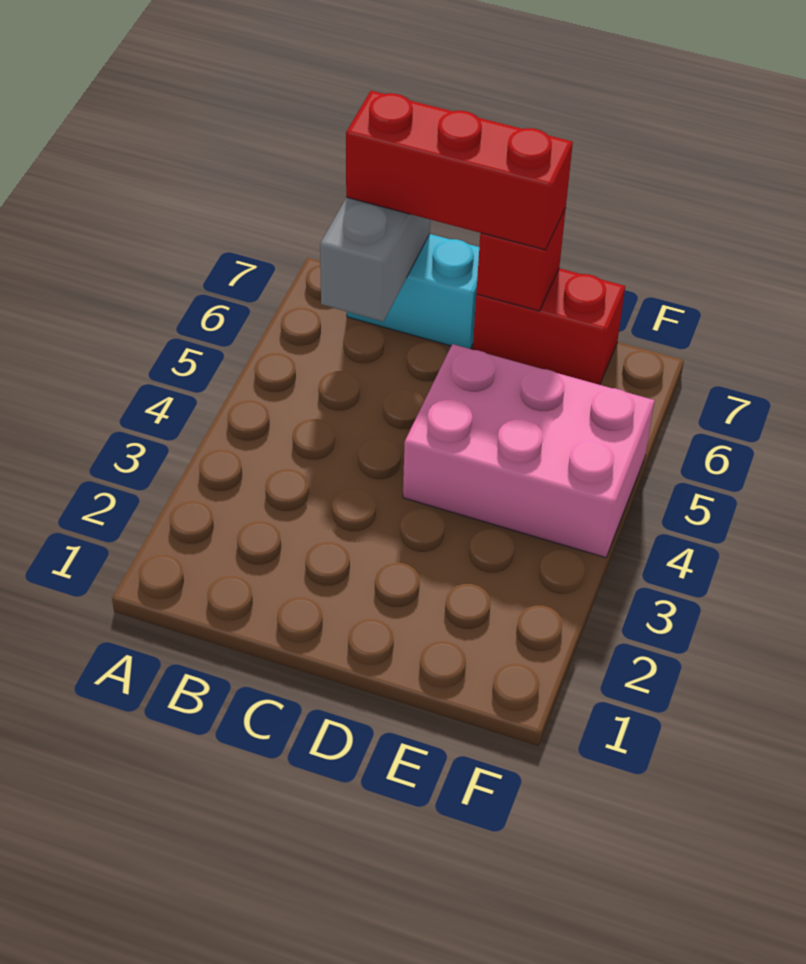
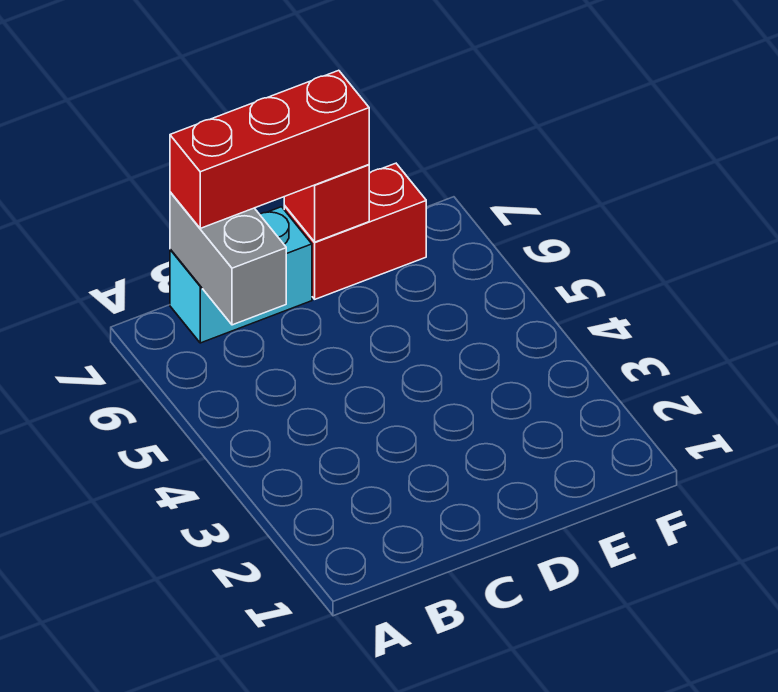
pink brick D4:F5 level 1 -> none

